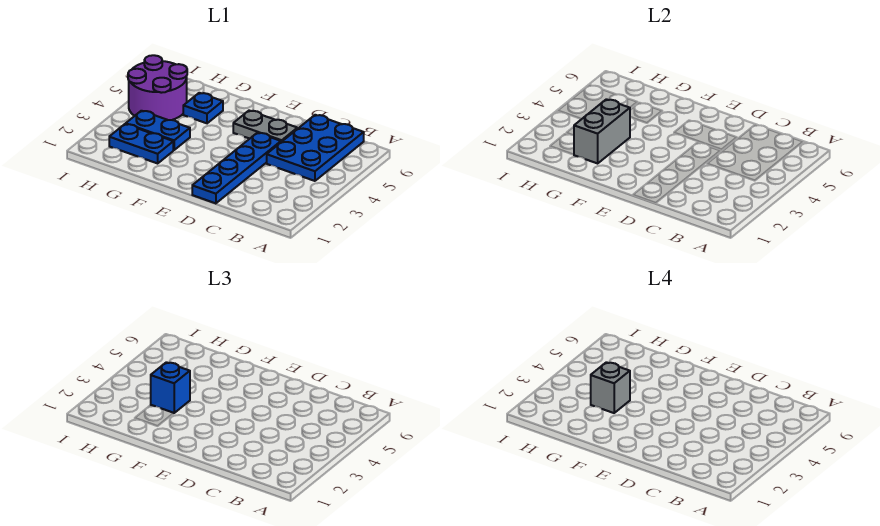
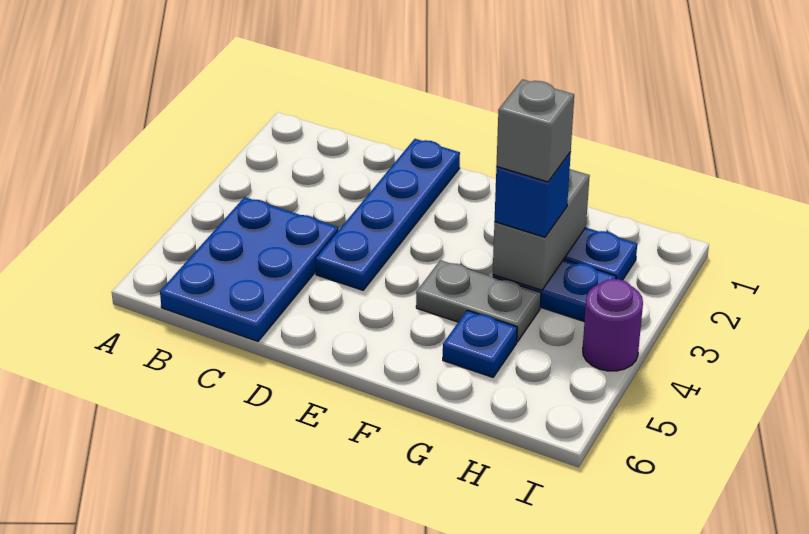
grey plate D5:E5 level 1 -> grey plate F4:G4 level 1
purple round brick H4:I5 level 1 -> purple round brick I4 level 1

